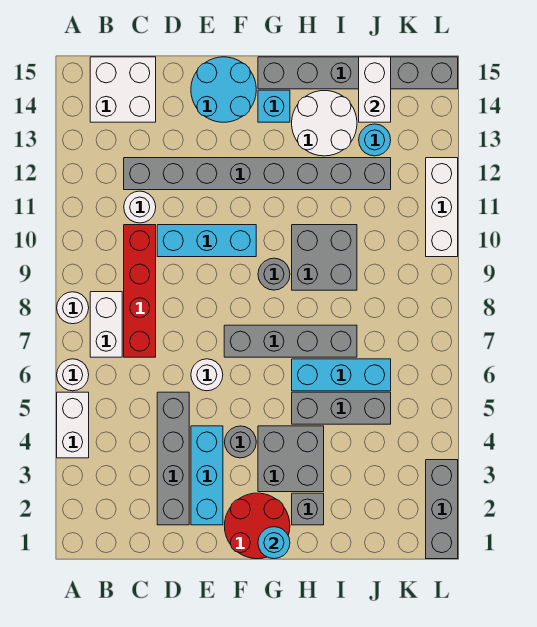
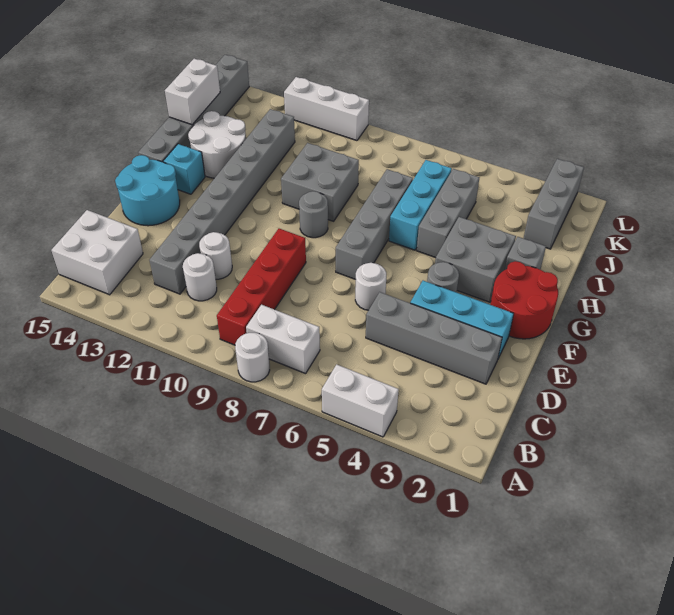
white round brick A6 level 1 -> white round brick D11 level 1
red brick C7:C10 level 1 -> red brick B9:E9 level 1
cyan brick D10:F10 level 1 -> none
cyan round brick G1 level 2 -> none
cyan round brick J13 level 1 -> none
white brick J14:J15 level 2 -> white brick I15:J15 level 2
grey brick L1:L3 level 1 -> grey brick J2:L2 level 1

